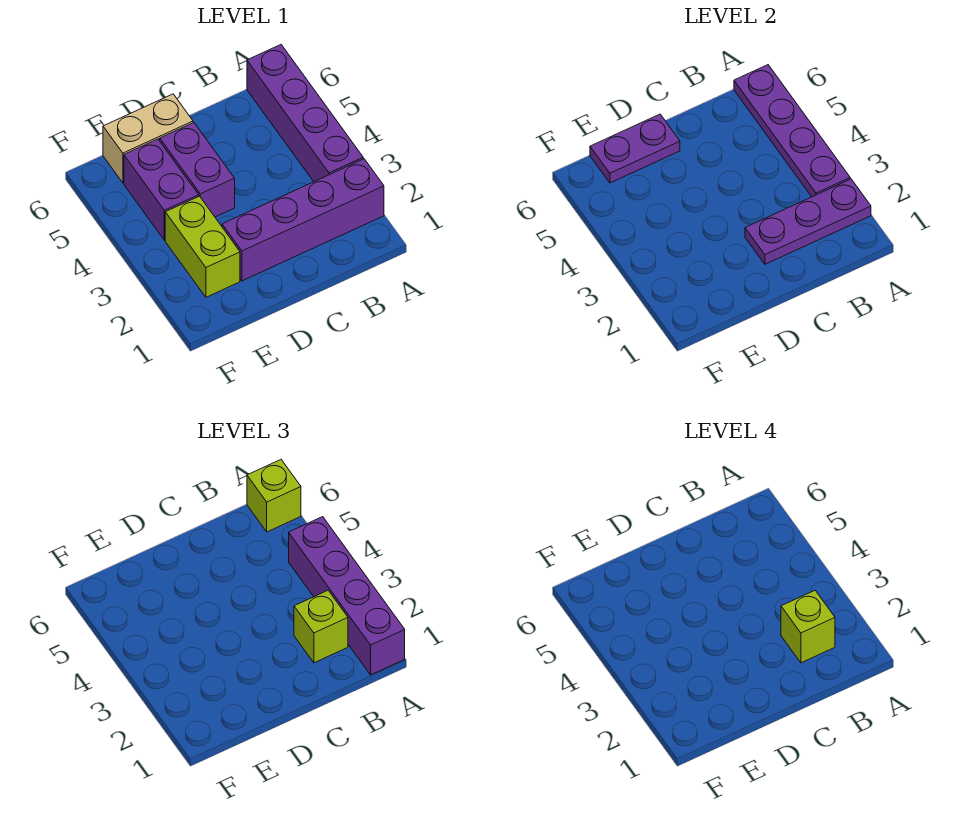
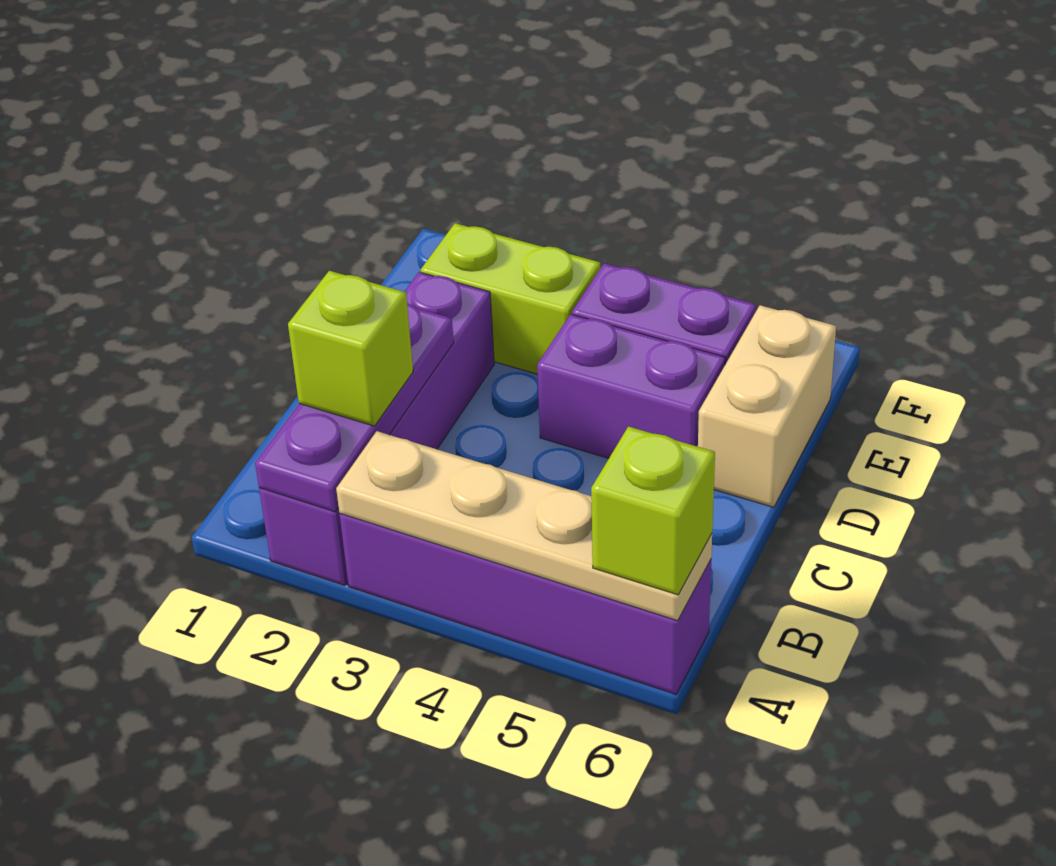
purple brick A1:A4 level 3 -> none
purple plate A3:A6 level 2 -> tan plate A3:A6 level 2
lime brick B2 level 4 -> none
purple plate D6:E6 level 2 -> none

